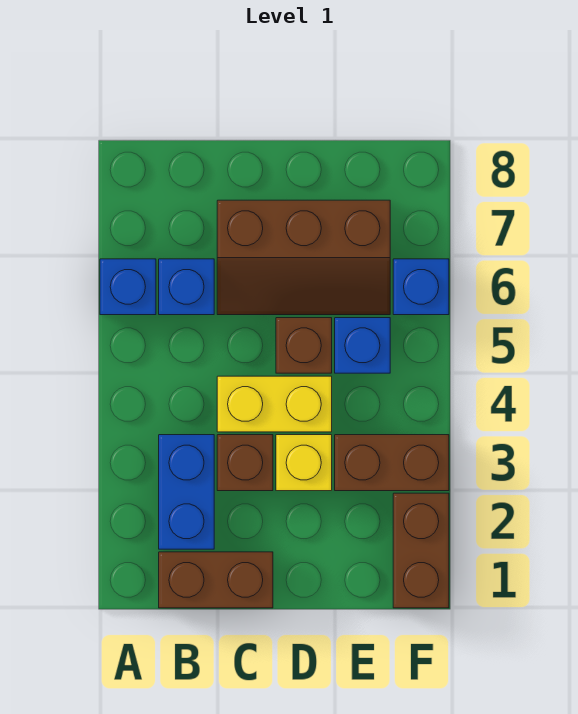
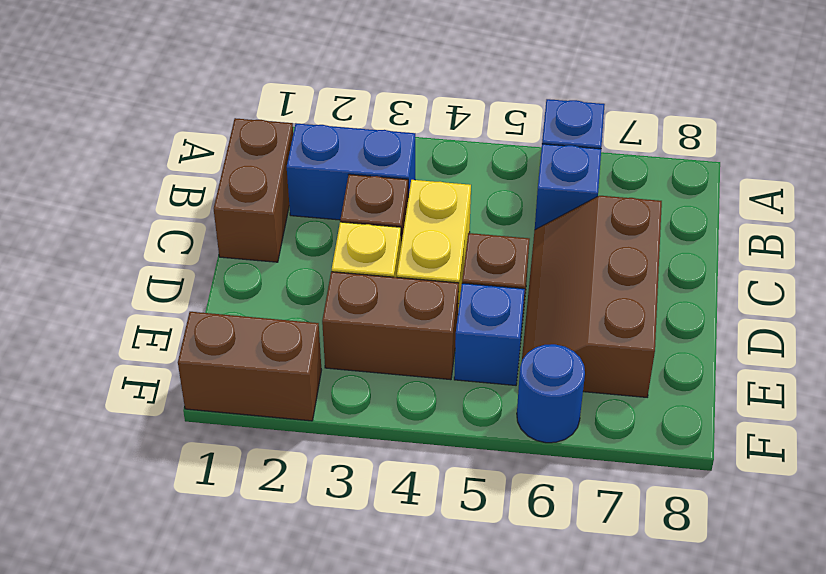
brown brick E3:F3 level 1 -> brown brick E3:E4 level 1
blue brick F6 level 1 -> blue round brick F6 level 1

